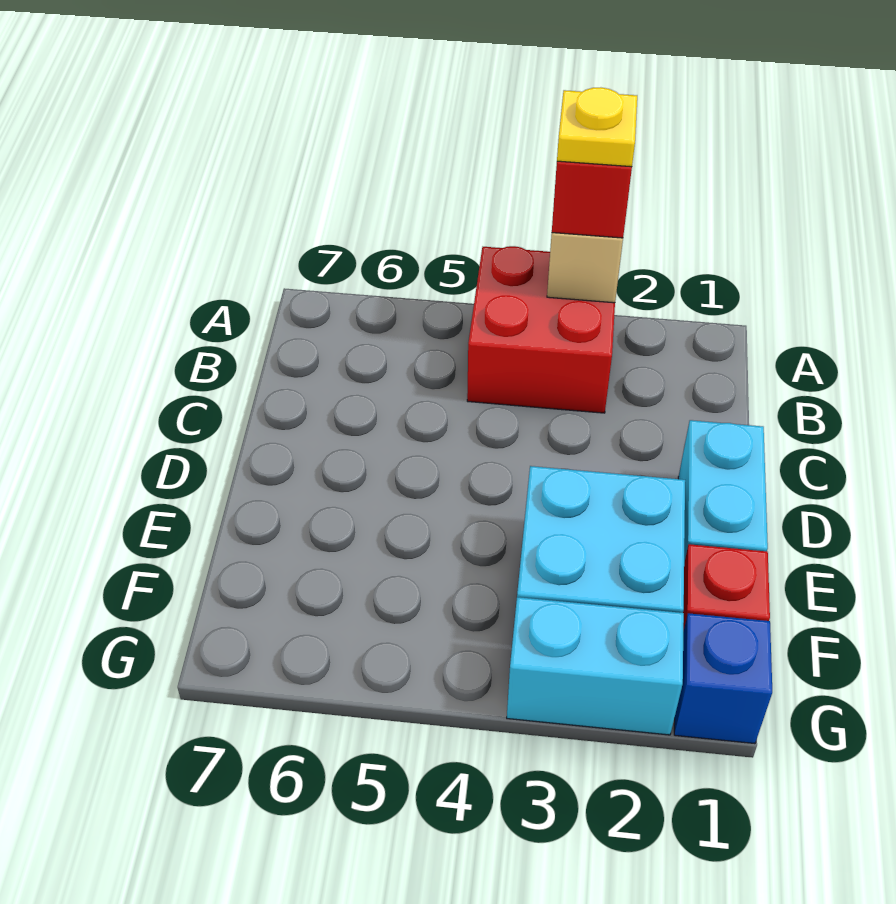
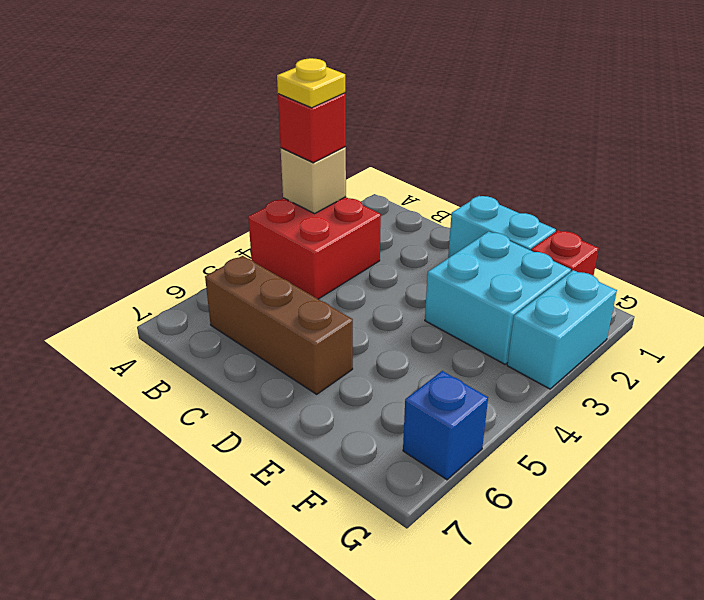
none -> brown brick B6:D6 level 1
blue brick G1 level 1 -> blue brick G6 level 1

